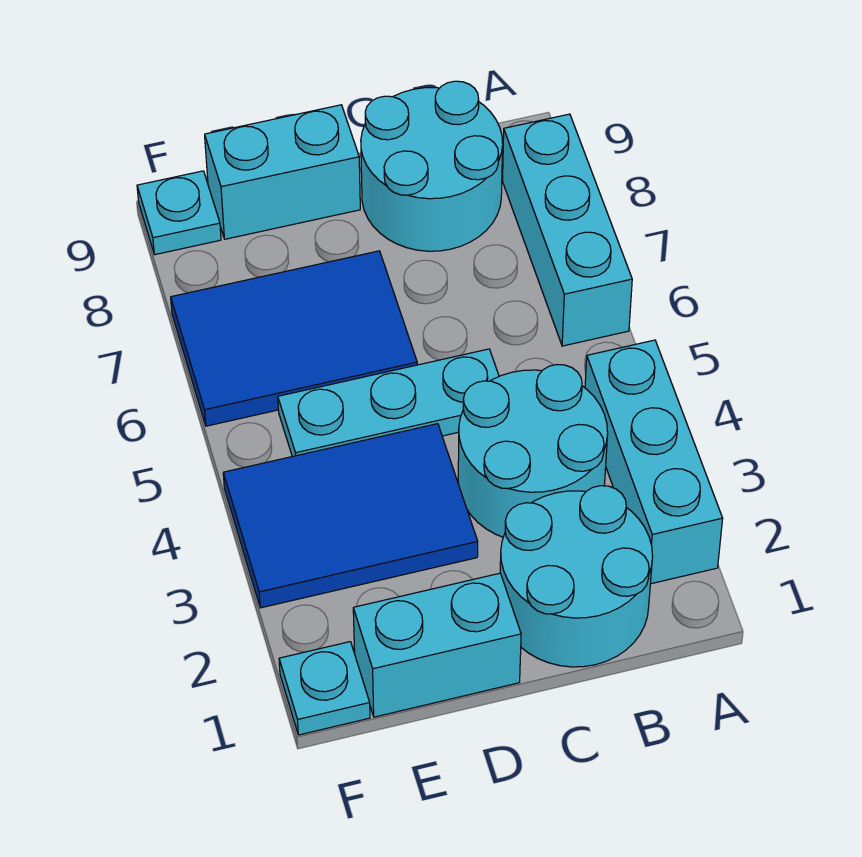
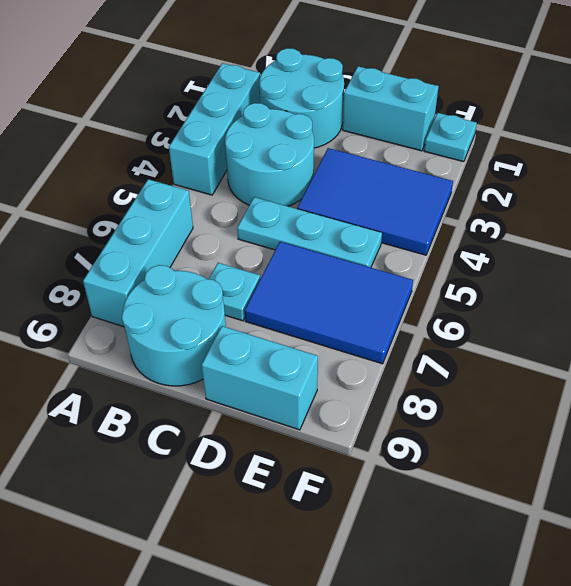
cyan plate F9 level 1 -> cyan plate C7 level 1

